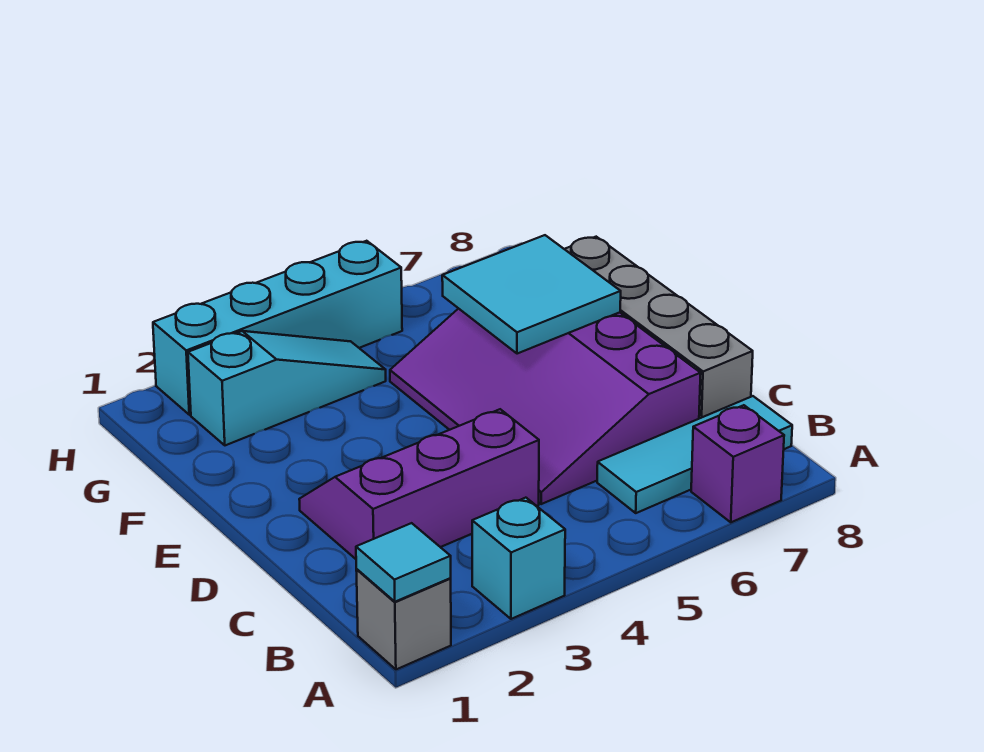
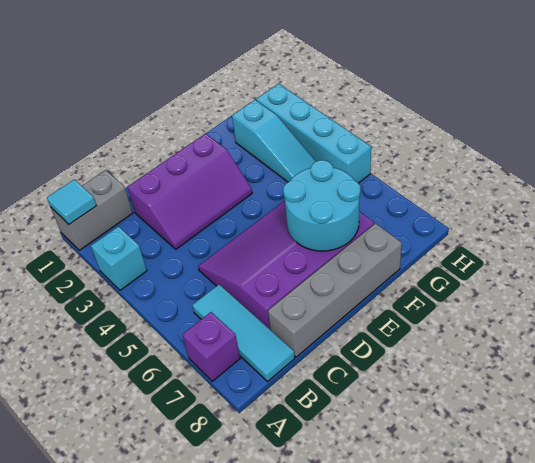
grey brick A1 level 1 -> grey brick A1:B1 level 1
purple slope C2:D4 level 1 top C -> purple slope C2:E3 level 1 top 2
cyan tile E6:F7 level 2 -> cyan round brick E6:F7 level 2

